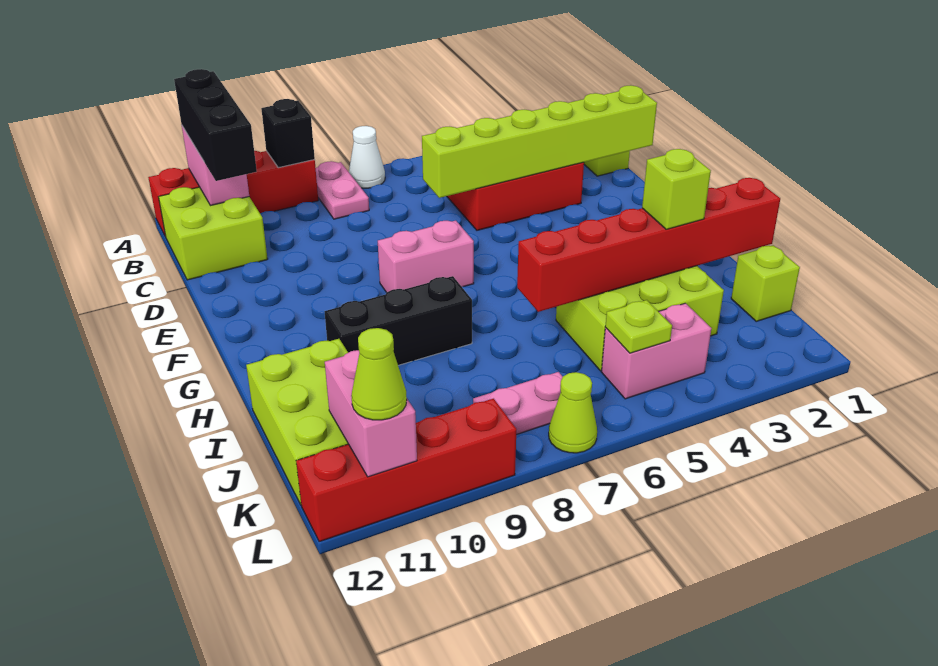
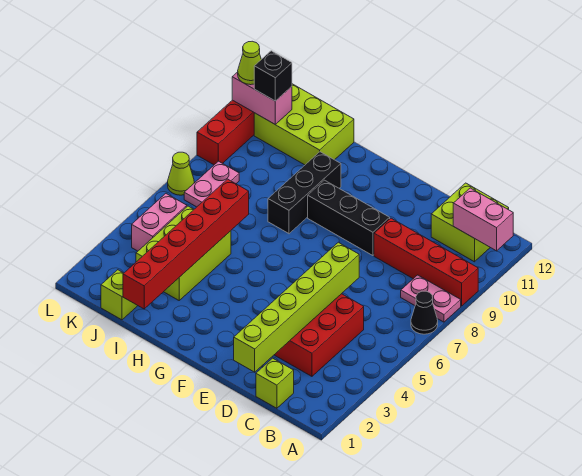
white cone A7 level 1 -> black cone A7 level 1
red brick A9:A12 level 1 -> red brick A9:D9 level 1
black brick A9 level 2 -> black brick K11 level 3
black brick A11:C11 level 3 -> black brick E9:G9 level 1
pink brick F7:F8 level 1 -> none
lime brick I3 level 3 -> none
lime plate K5 level 2 -> none

